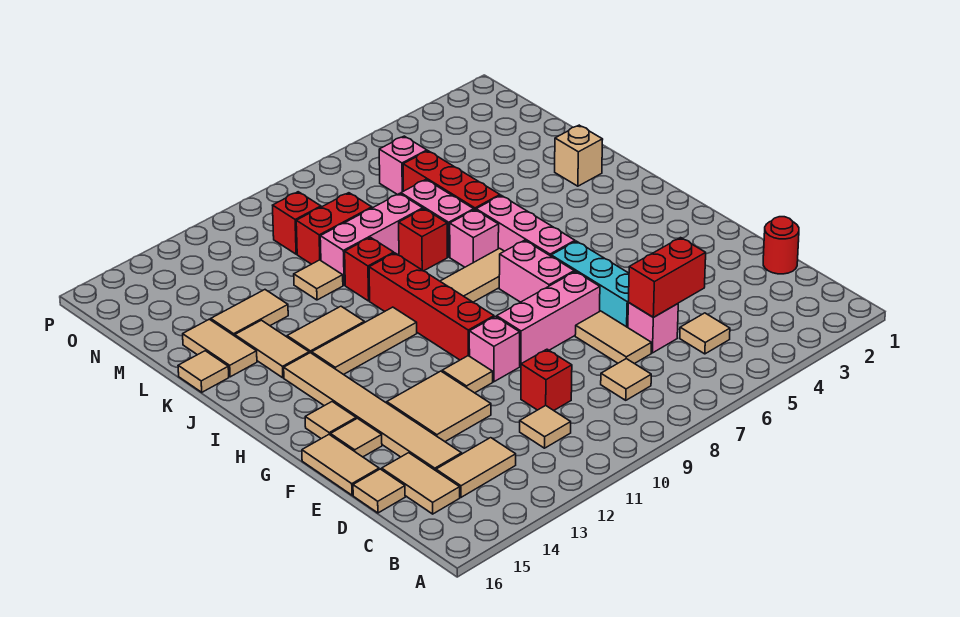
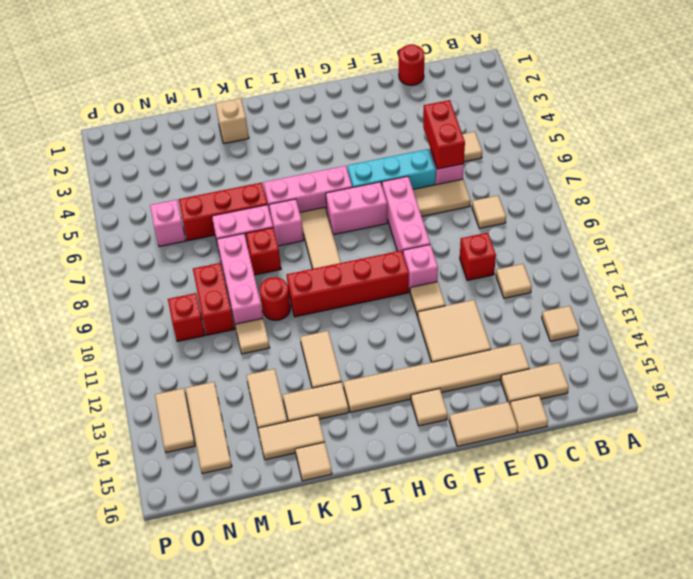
tan tile C13:C14 level 1 -> tan tile O13:O14 level 1
tan tile F15 level 1 -> tan tile B13 level 1
tan tile I11:I13 level 1 -> tan tile N13:N15 level 1
red brick K10 level 1 -> red round brick K10 level 1

